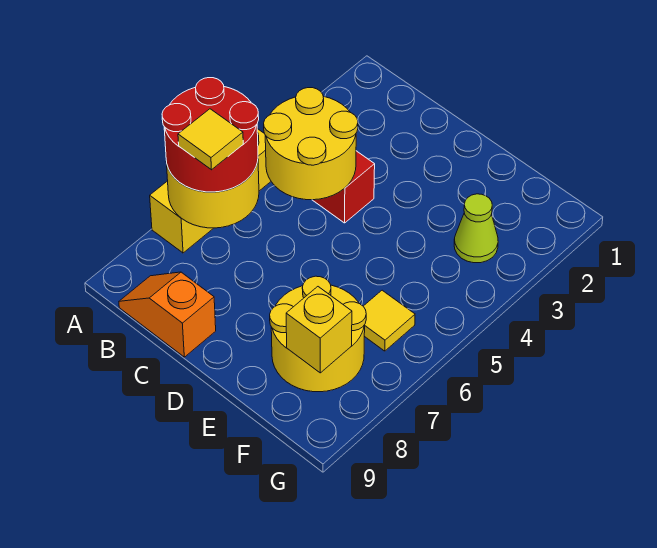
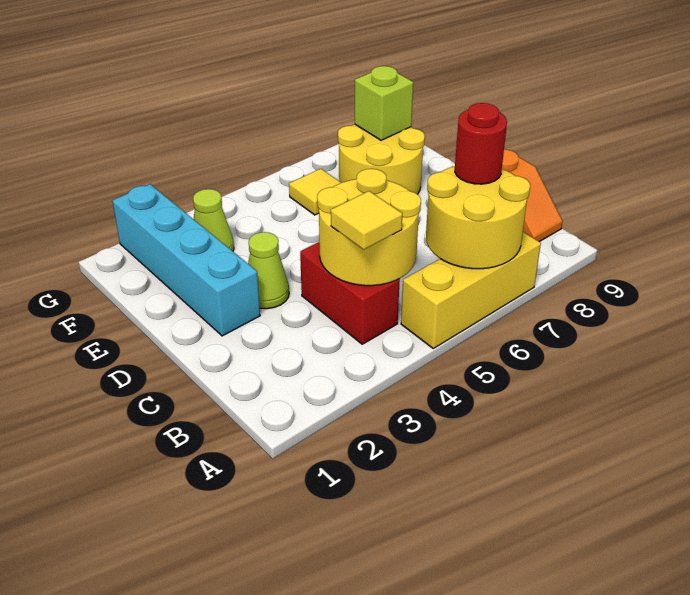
red round brick A6:B7 level 3 -> red round brick B7 level 3
yellow tile B7 level 4 -> yellow tile B4 level 3
none -> cyan brick D2:G2 level 1
none -> lime cone D3 level 1
yellow brick F8 level 2 -> lime brick F8 level 2

